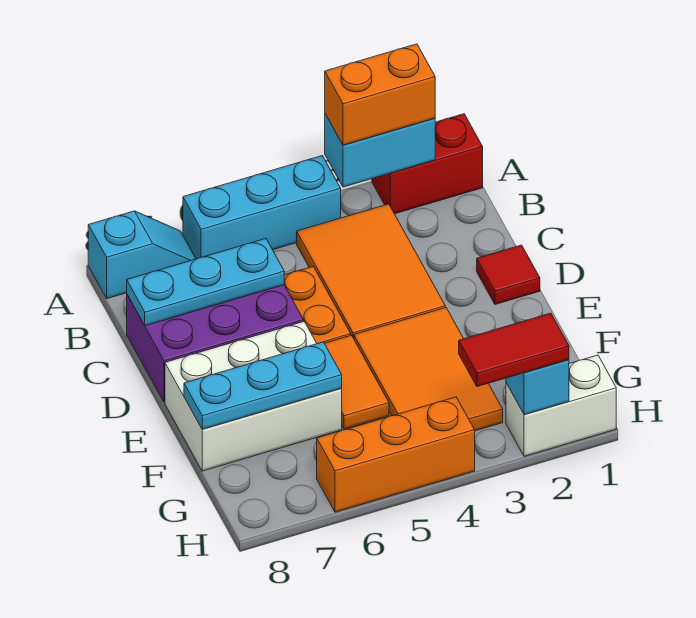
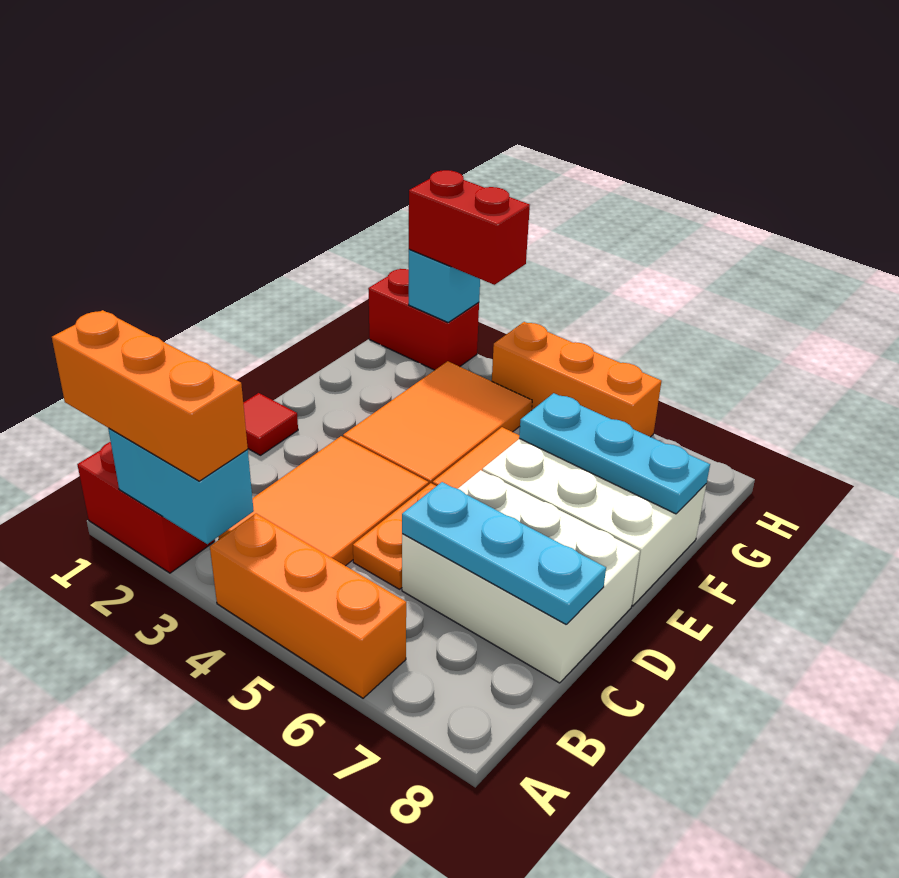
orange brick A2:A3 level 3 -> orange brick A1:A3 level 3
cyan brick A4:A6 level 1 -> orange brick A4:A6 level 1
cyan slope A7:A8 level 1 top 8 -> none
purple brick C6:D8 level 1 -> white brick C6:D8 level 1
white brick H1:H2 level 1 -> red brick H1:H2 level 1
red tile H2:H3 level 3 -> red brick H2:H3 level 3

